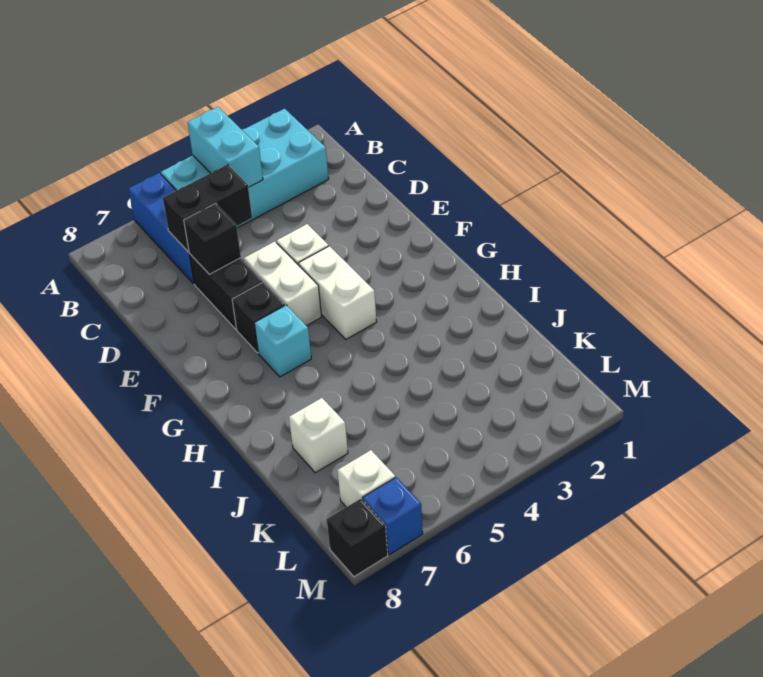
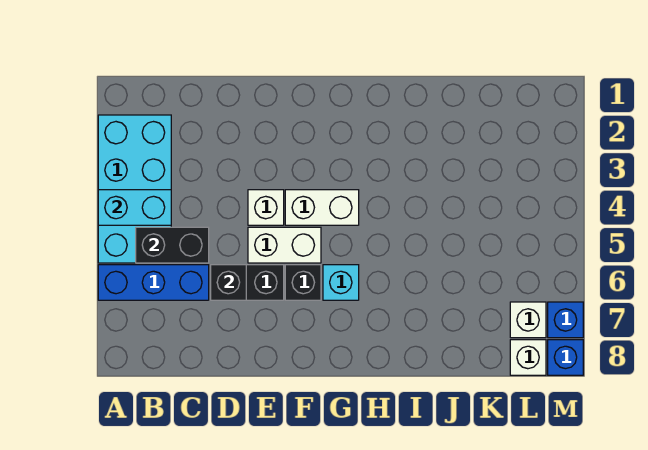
black brick C5:C6 level 2 -> black brick B5:C5 level 2
white brick J7 level 1 -> white brick L8 level 1
black brick M8 level 1 -> blue brick M8 level 1

